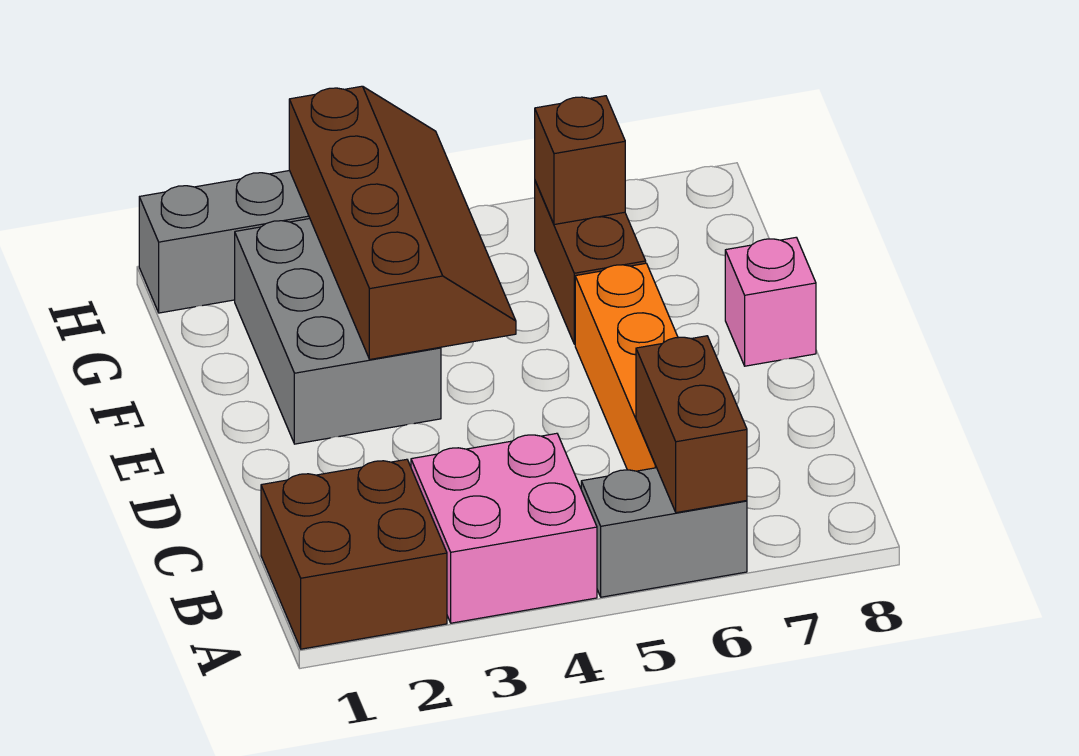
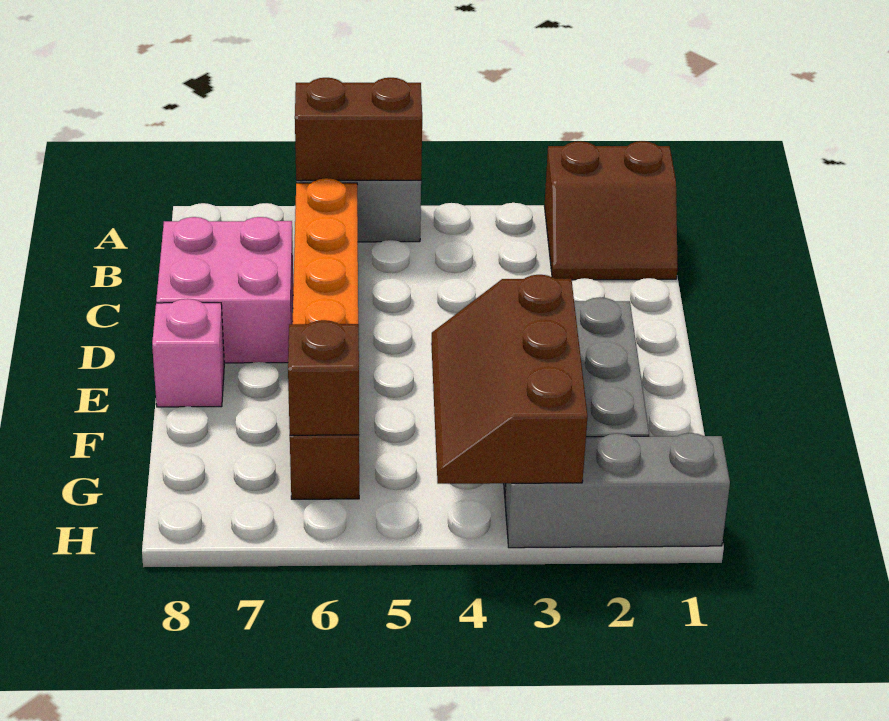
brown brick A1:B2 level 1 -> brown slope A1:B2 level 1 top A
pink brick A3:B4 level 1 -> pink brick C7:D8 level 1
brown brick A6:B6 level 2 -> brown brick A5:A6 level 2
brown slope E3:H4 level 2 top 3 -> brown slope F3:H4 level 2 top 3

